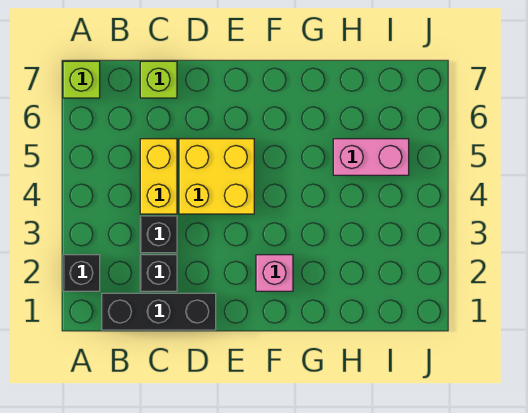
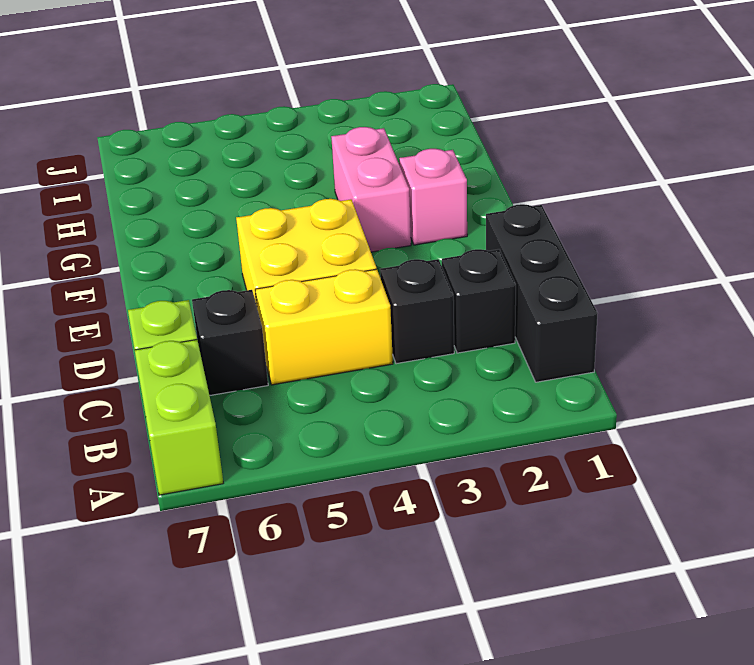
black brick A2 level 1 -> black brick C6 level 1
lime brick A7 level 1 -> lime brick A7:B7 level 1
pink brick H5:I5 level 1 -> pink brick F3:G3 level 1

